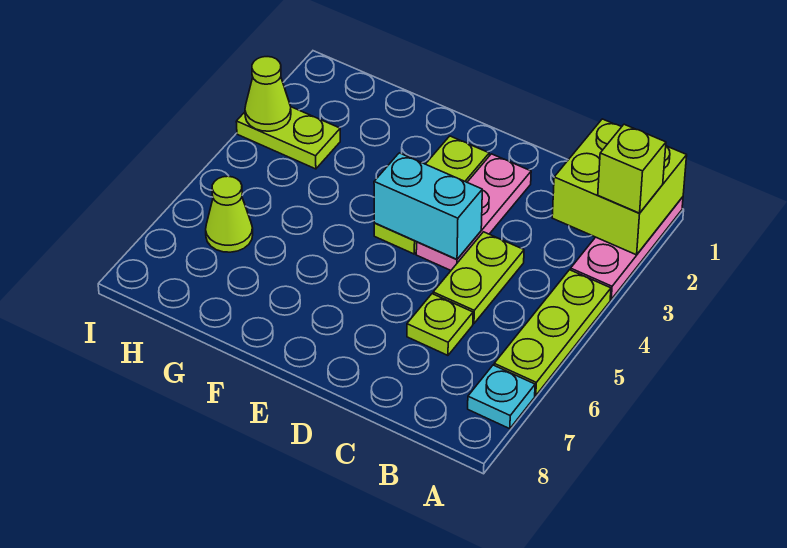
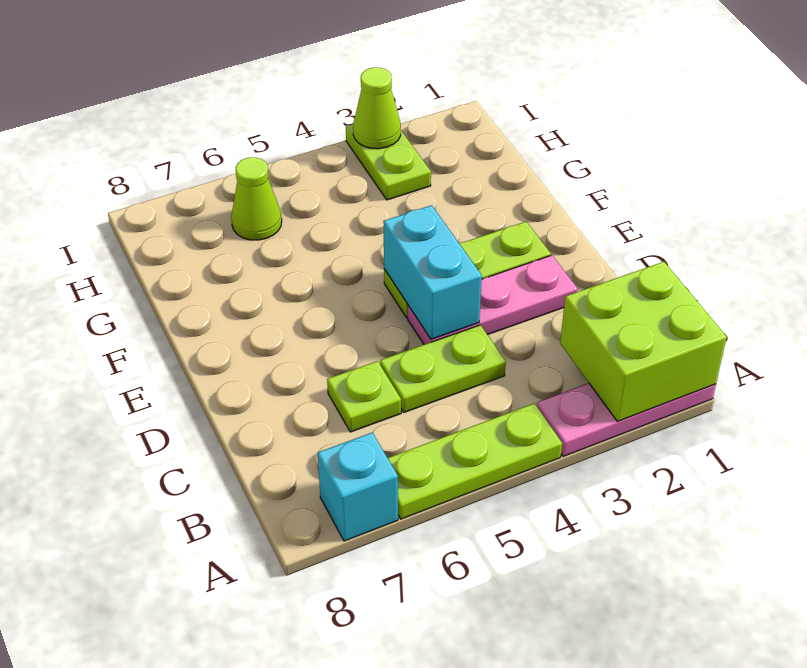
lime brick A2 level 3 -> none
cyan plate A7 level 1 -> cyan brick A7 level 1

